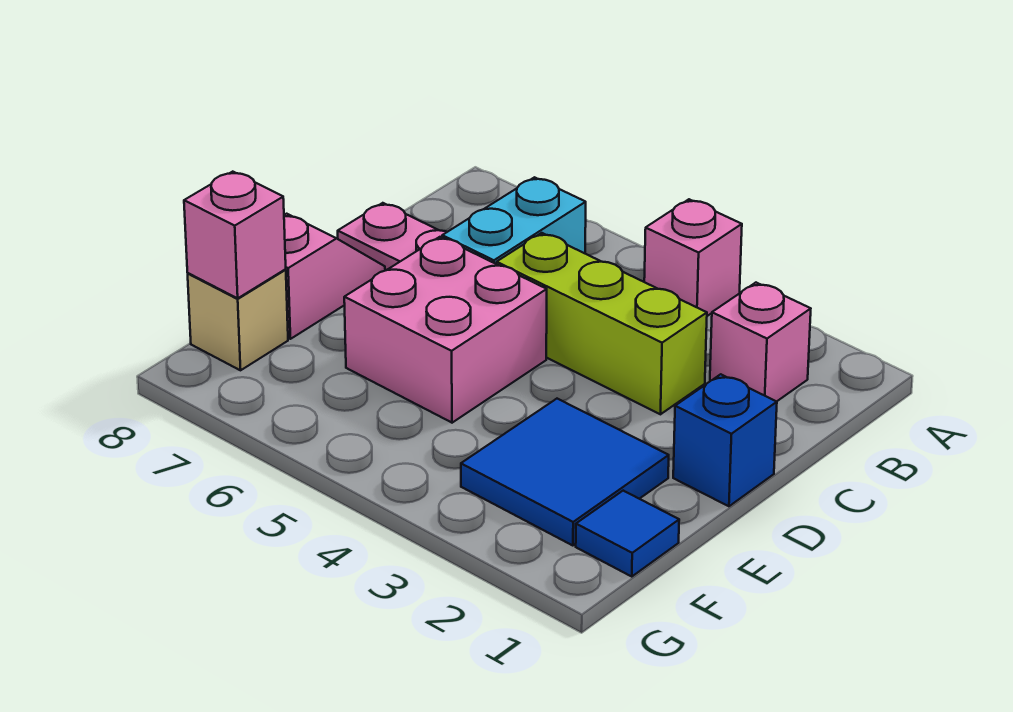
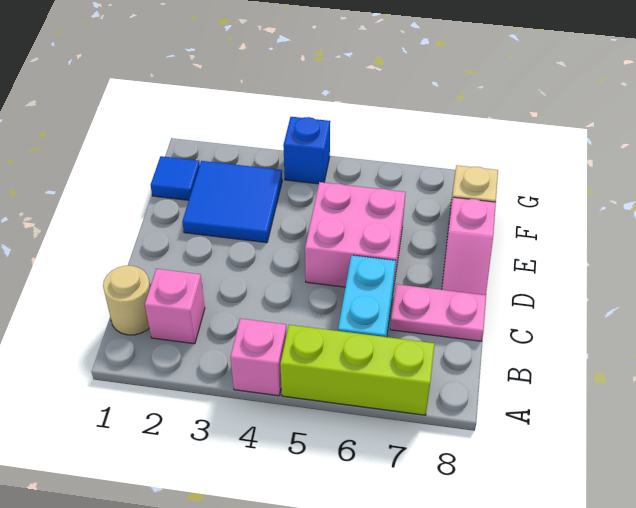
none -> tan round brick B1 level 1
lime brick C3:C5 level 1 -> lime brick A5:A7 level 1
blue brick D1 level 1 -> blue brick G4 level 1
pink brick F8 level 2 -> none

